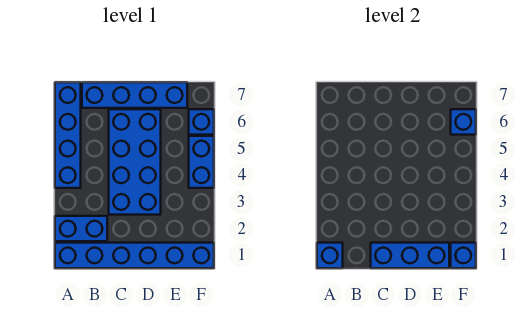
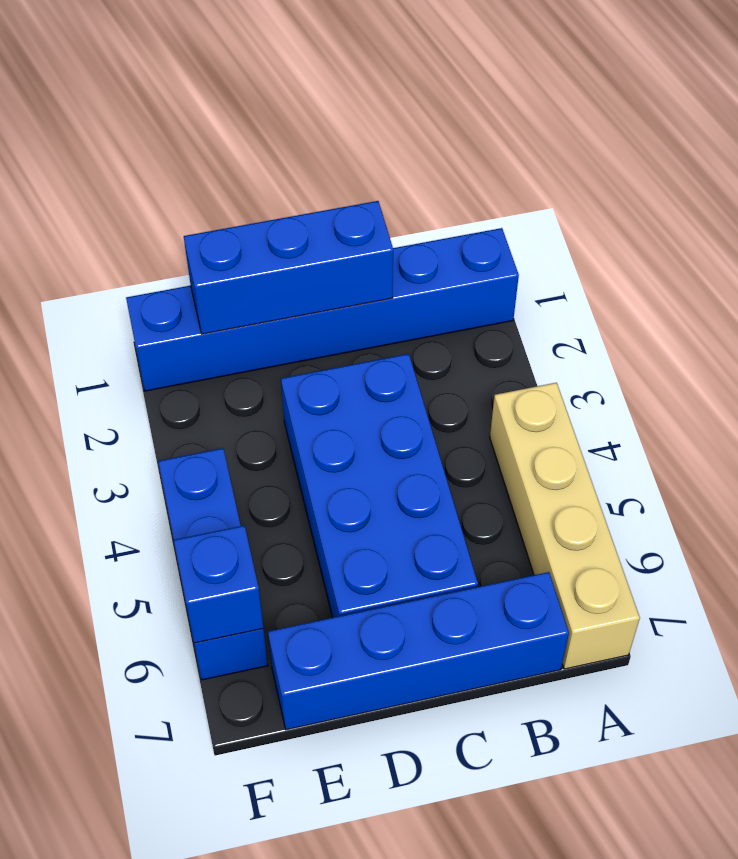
blue brick A1 level 2 -> none
blue brick A2:B2 level 1 -> none
blue brick A4:A7 level 1 -> tan brick A4:A7 level 1
blue brick F1 level 2 -> none

